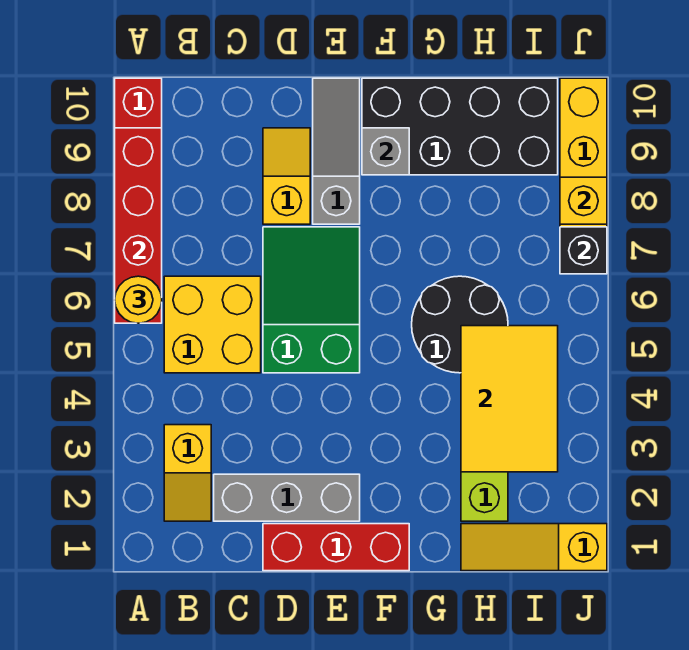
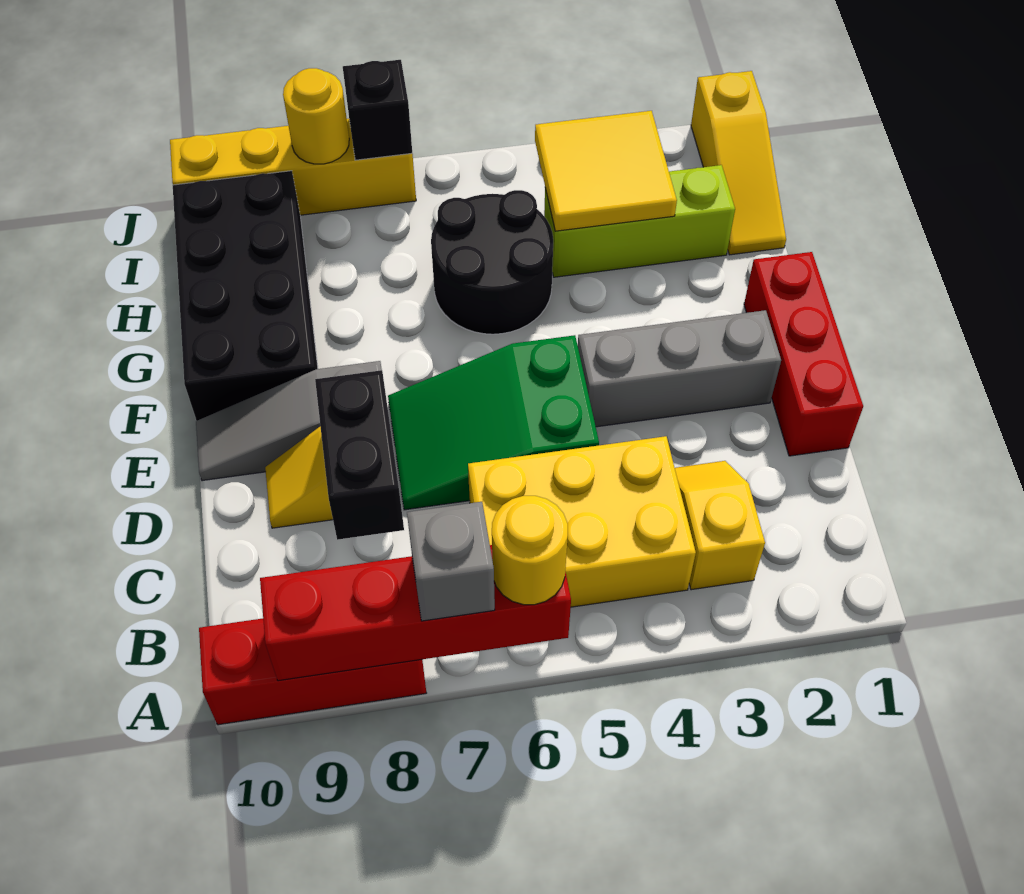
yellow slope B2:B3 level 1 top 3 -> yellow slope B3:C3 level 1 top B
yellow brick B5:C6 level 1 -> yellow brick B4:C6 level 1
grey brick C2:E2 level 1 -> grey brick E2:E4 level 1
none -> black brick C8:D8 level 2
grey brick F9 level 2 -> grey brick A7 level 3
yellow tile H3:I5 level 2 -> yellow tile H3:I4 level 2
yellow brick J8 level 2 -> yellow round brick J8 level 2

